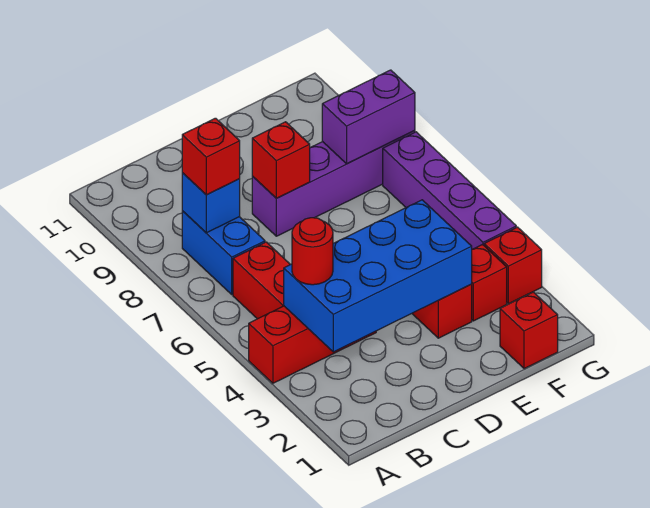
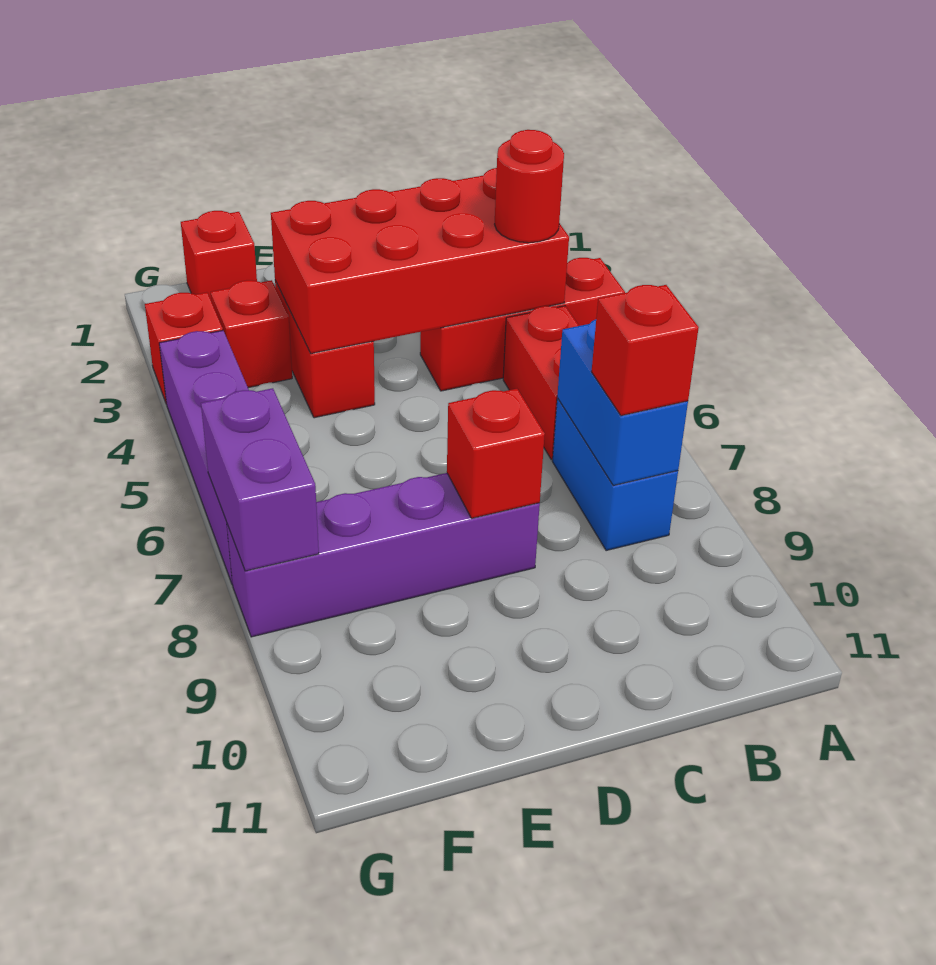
blue brick B3:E4 level 2 -> red brick B3:E4 level 2
blue brick B8 level 2 -> blue brick B7:B8 level 2
purple brick F8:G8 level 2 -> purple brick G7:G8 level 2

